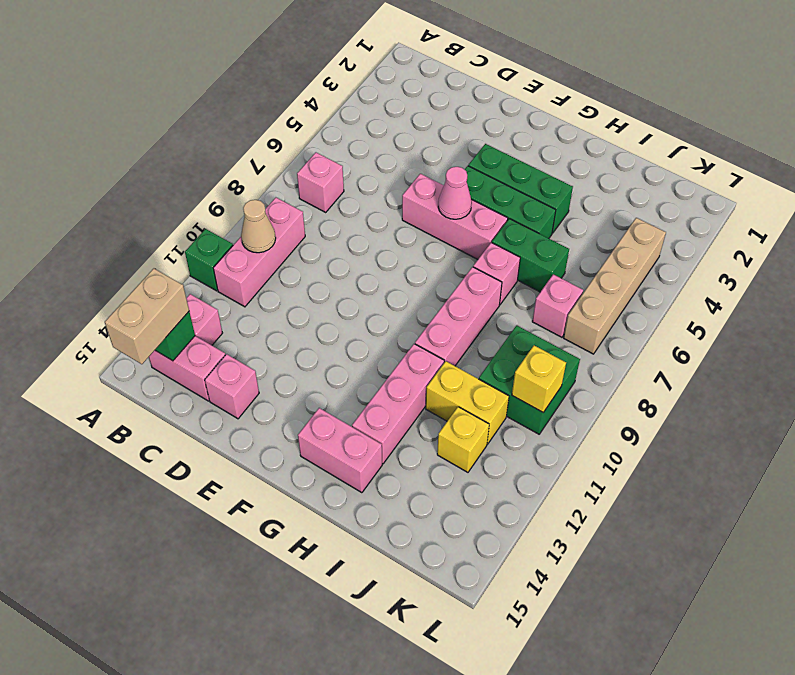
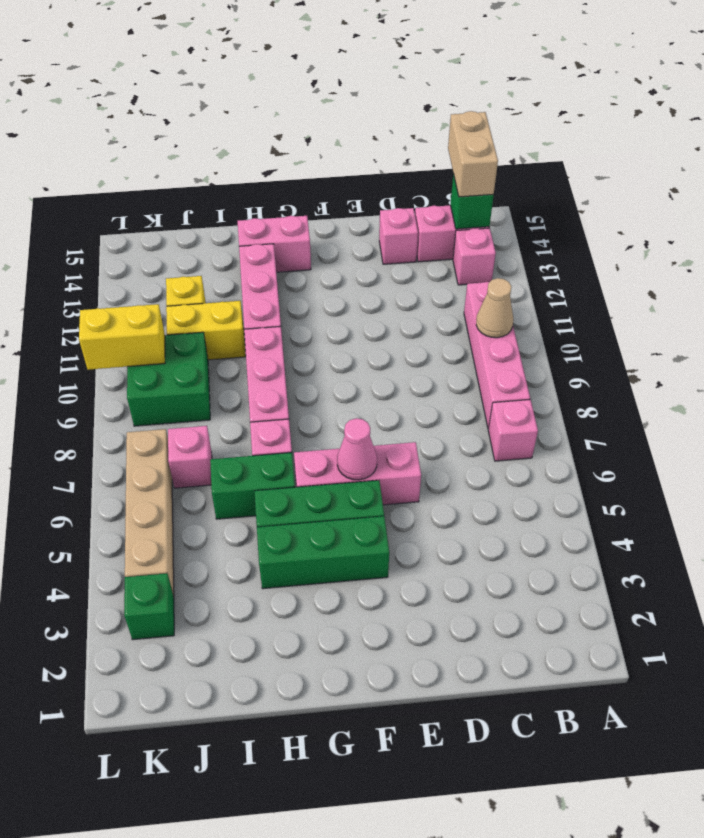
green brick A11 level 1 -> green brick K3 level 1
pink brick B9:B11 level 1 -> pink brick B8:B11 level 1
yellow brick K10 level 2 -> yellow brick K10:L10 level 2

